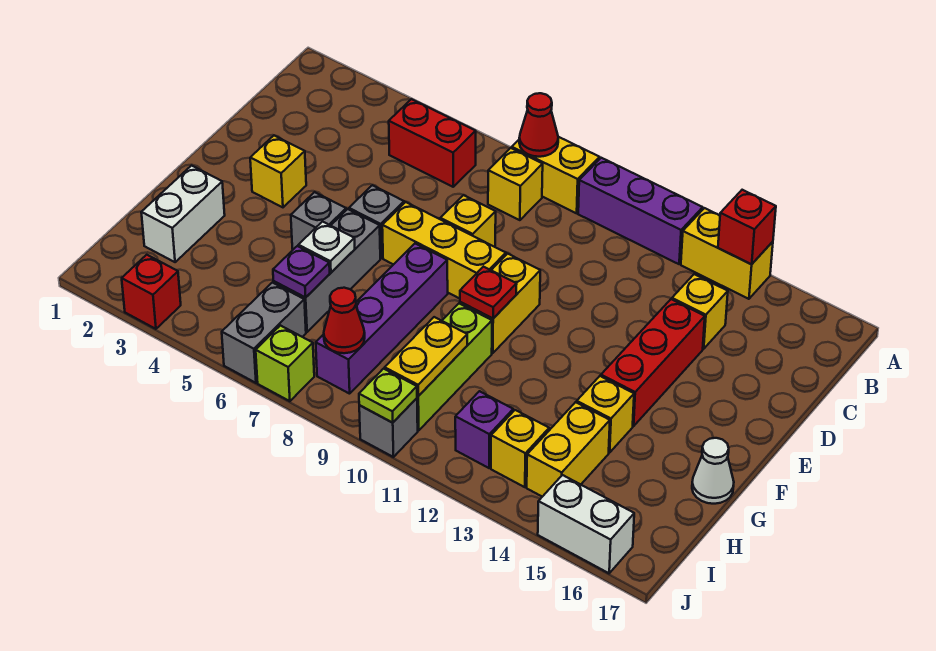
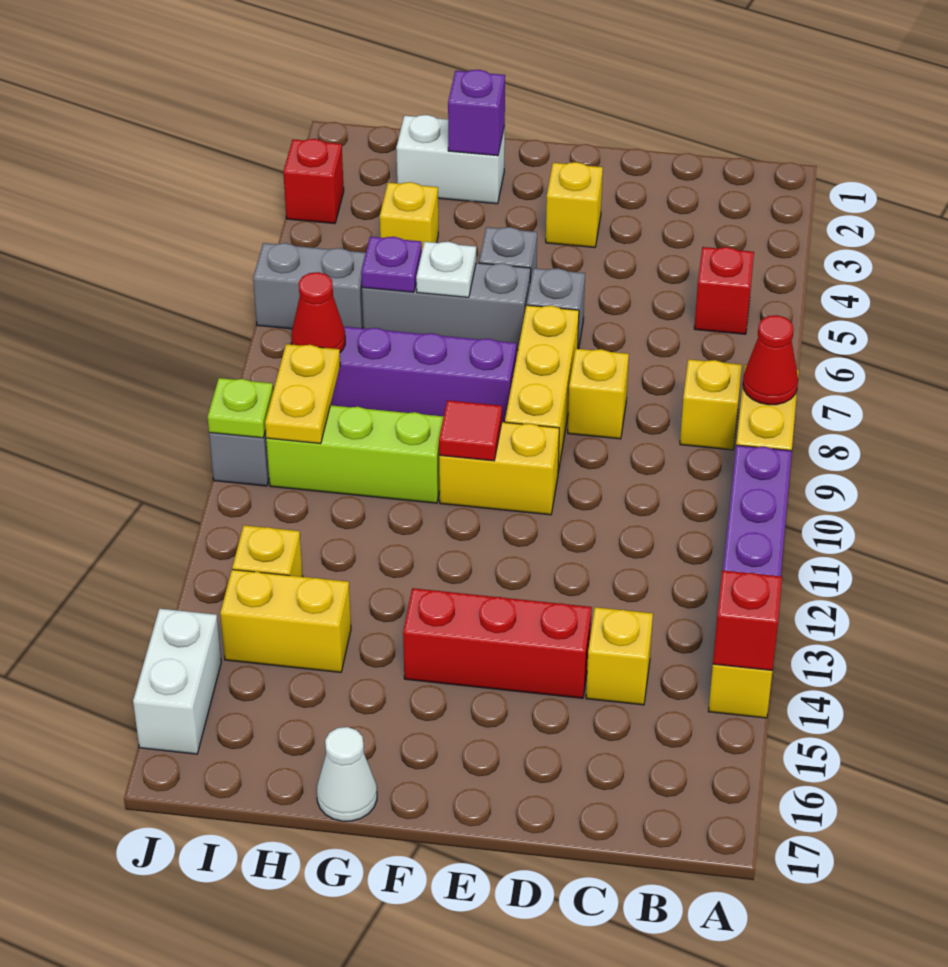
red brick B5:B6 level 1 -> red brick B5 level 1
red plate F10 level 2 -> red tile F10 level 2
yellow brick G14 level 1 -> yellow brick H4 level 1
yellow plate H10:I10 level 2 -> yellow plate I9:I10 level 2
purple brick I12 level 1 -> purple brick G2 level 2
lime brick J7 level 1 -> none

